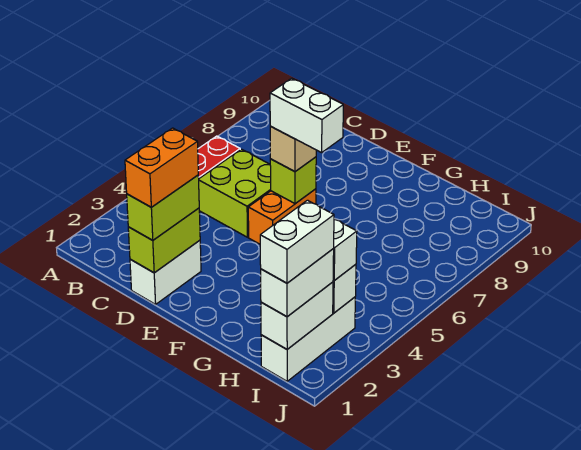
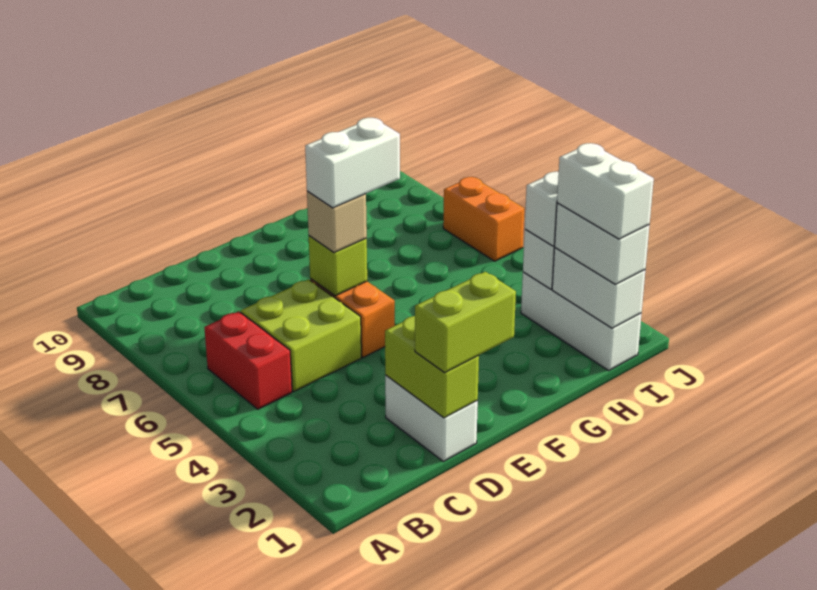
lime brick D1:D2 level 3 -> lime brick D1:E1 level 3
orange brick D1:D2 level 4 -> orange brick J6:J7 level 1

